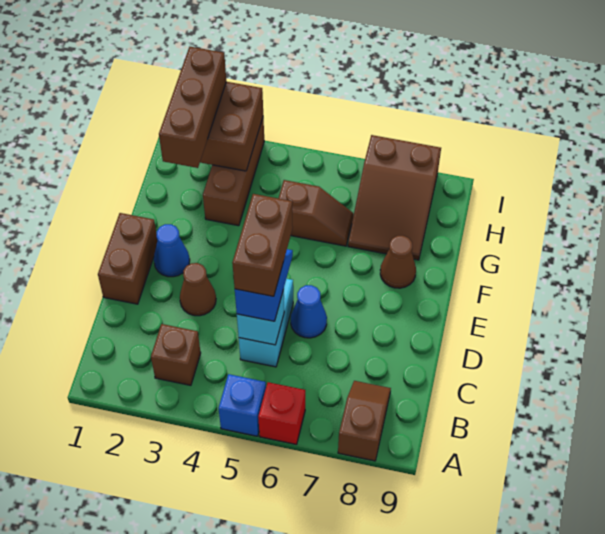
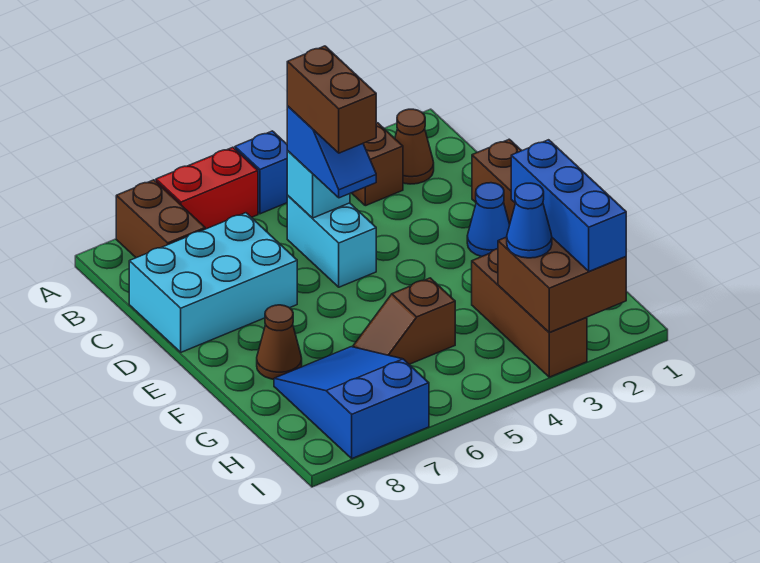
red brick A6 level 1 -> red brick A6:A7 level 1
brown slope A8:B8 level 1 top A -> brown brick A8:B8 level 1
none -> cyan brick C7:D9 level 1
brown cone D3 level 1 -> brown cone B2 level 1
blue cone D6 level 1 -> blue cone H3 level 3
brown brick G2:I2 level 3 -> blue brick G2:I2 level 3
brown slope G7:I8 level 1 top I -> blue slope G7:I8 level 1 top I

